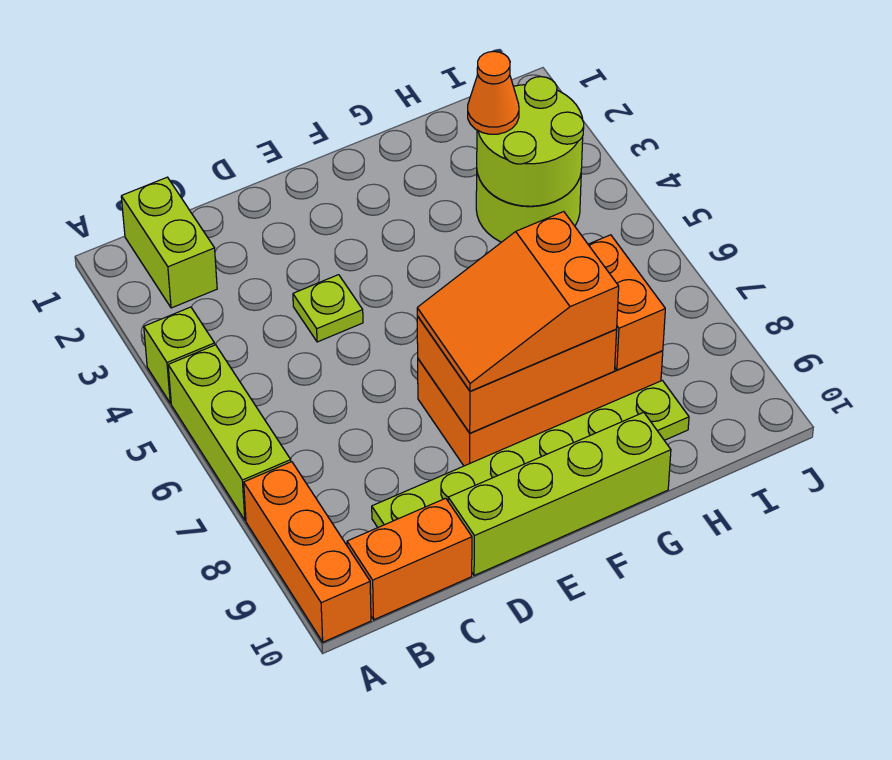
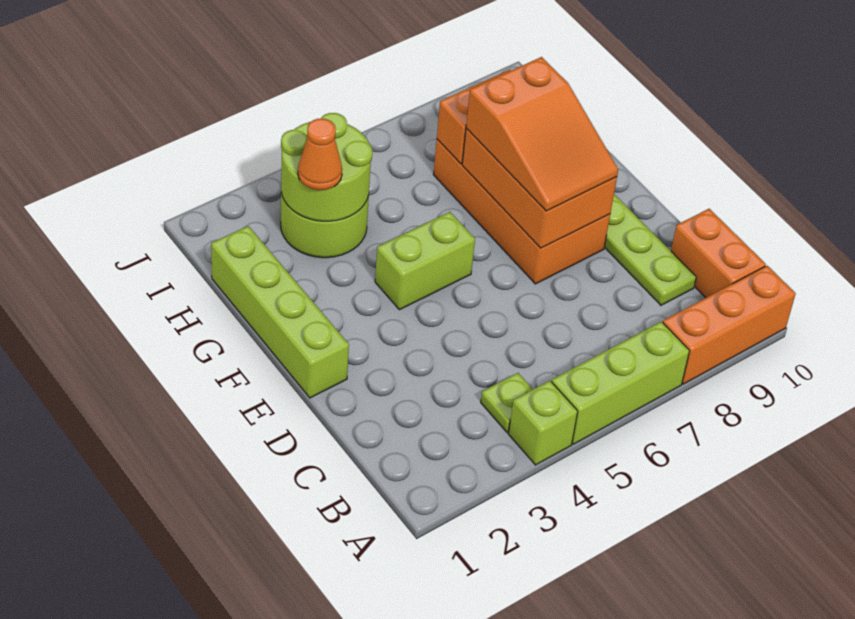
lime brick B1:B2 level 1 -> lime brick F4:F5 level 1
lime plate D4 level 1 -> lime plate B4 level 1
lime brick D10:G10 level 1 -> lime brick E1:H1 level 1

